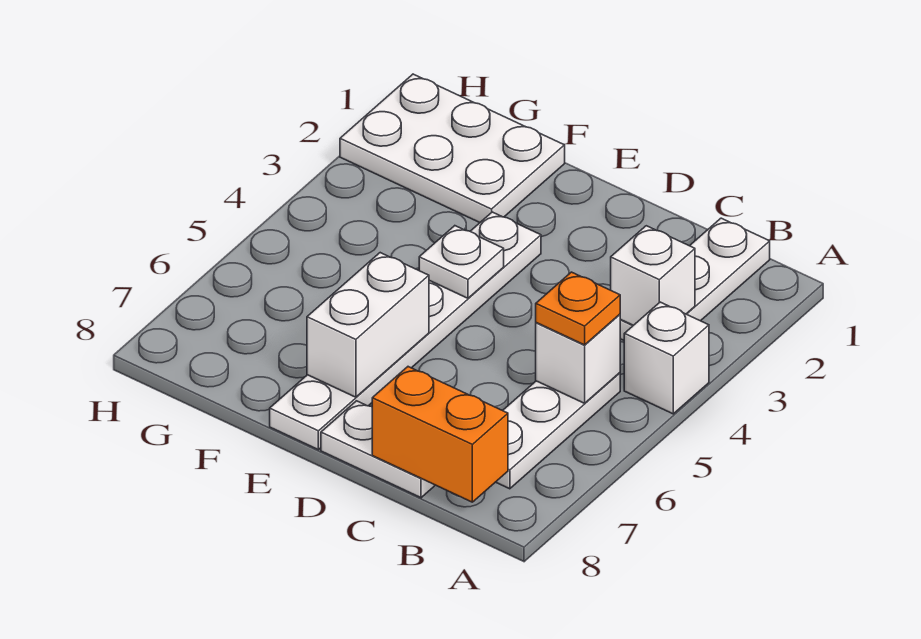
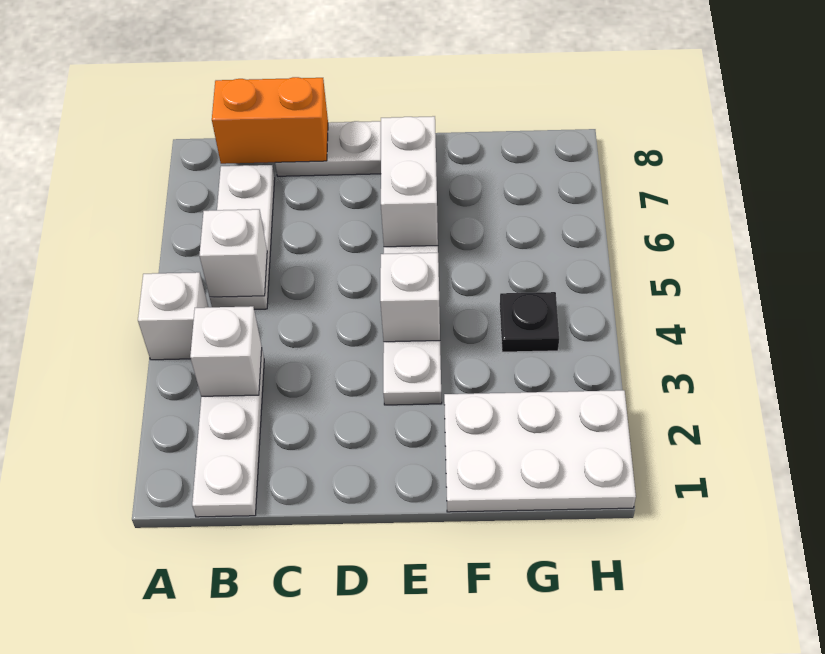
orange plate B5 level 3 -> none
white plate E4 level 2 -> white brick E4 level 2
none -> black plate G4 level 1

